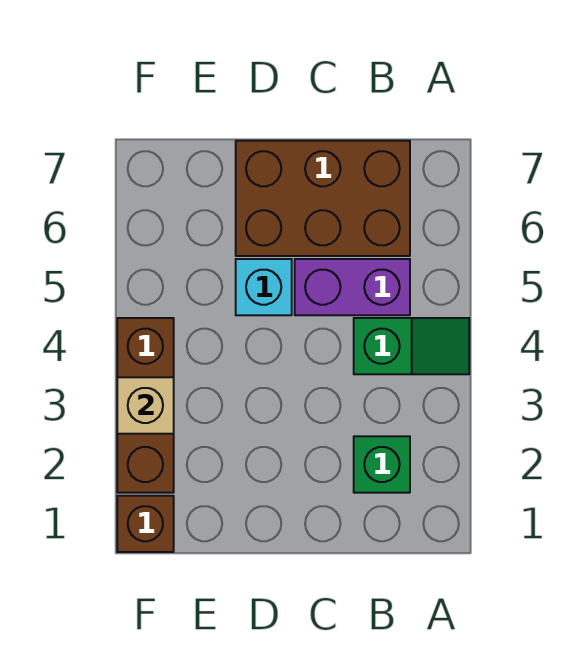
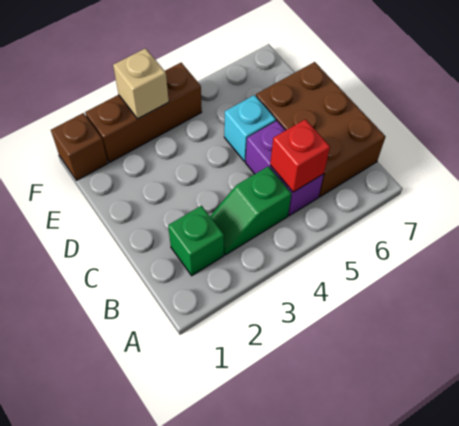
green slope A4:B4 level 1 top B -> green slope B3:B4 level 1 top 4
none -> red brick B5 level 2

